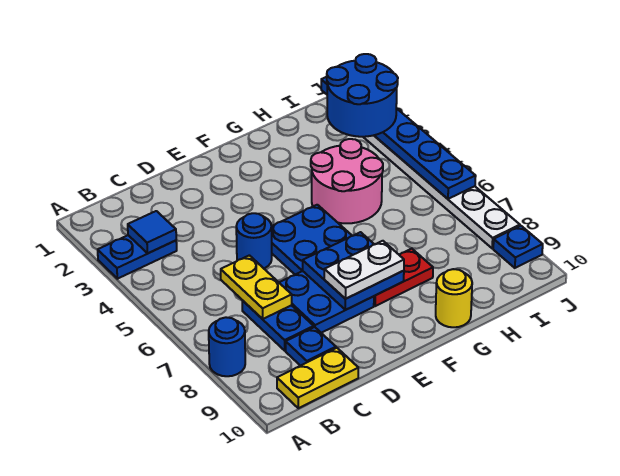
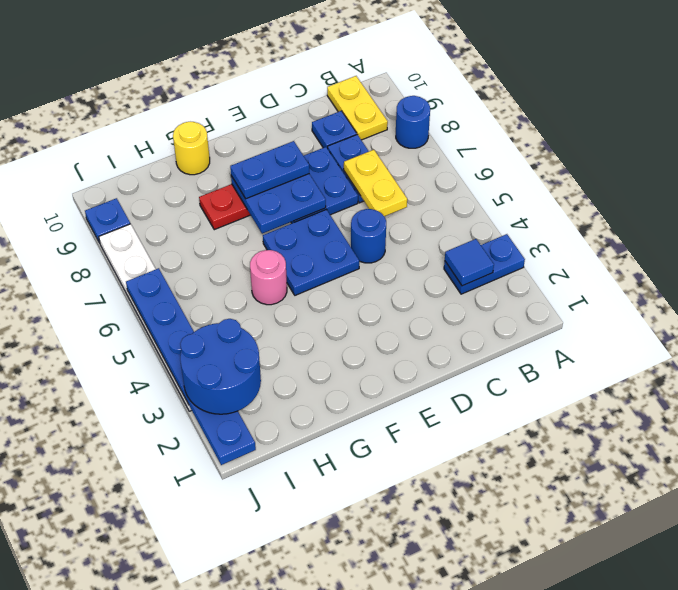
yellow plate B10:C10 level 1 -> yellow plate B9:B10 level 1
white plate E8:F8 level 3 -> blue plate E8:F8 level 3
pink round brick G4:H5 level 1 -> pink round brick G5 level 1

